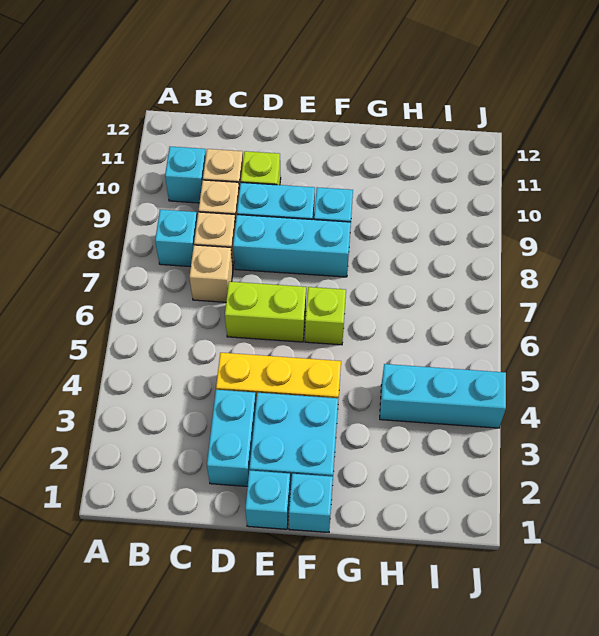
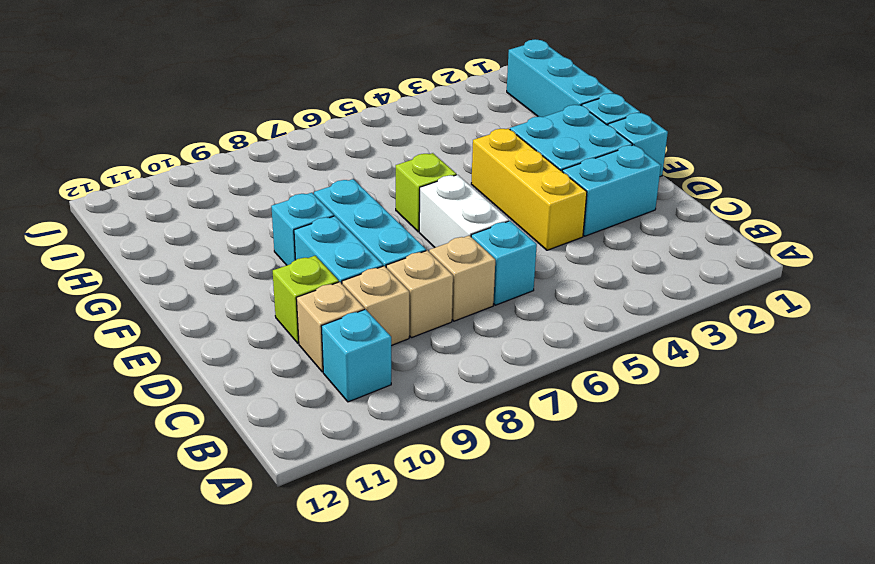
cyan brick B8 level 1 -> cyan brick C6 level 1
lime brick D6:E6 level 1 -> white brick D6:E6 level 1
cyan brick H4:J4 level 1 -> cyan brick G1:I1 level 1

